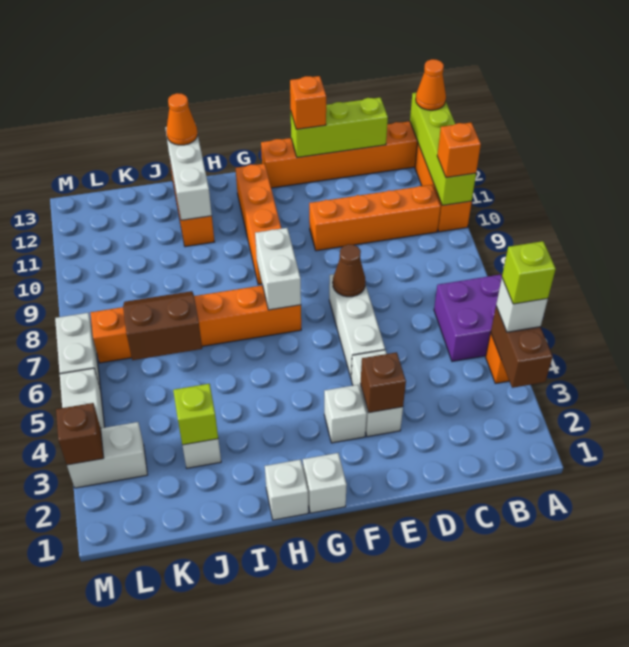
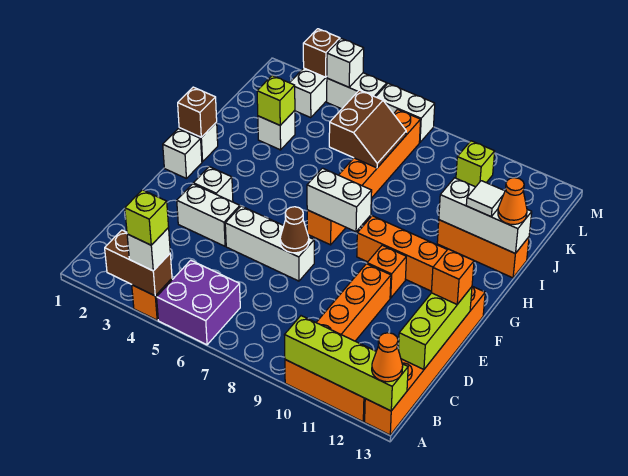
orange brick A10 level 3 -> orange brick F10 level 1
brown brick E3 level 2 -> brown brick H1 level 2
none -> white tile I12 level 3
none -> lime brick L10 level 1
none -> white brick M4 level 2

